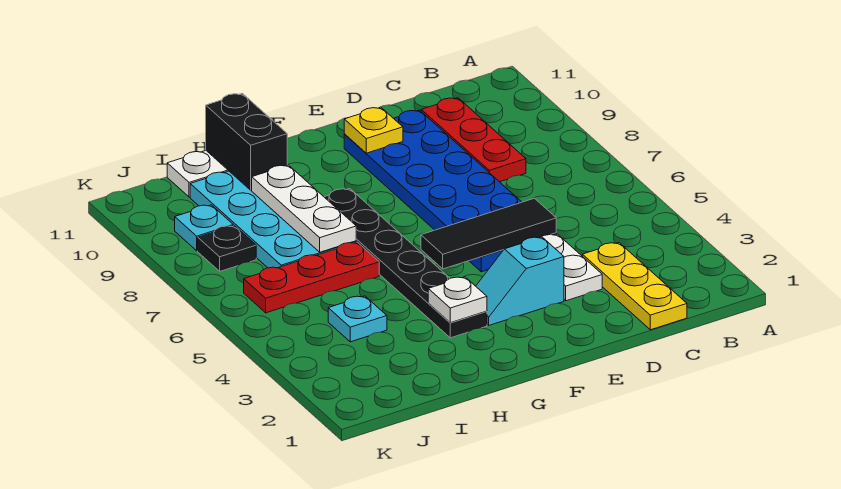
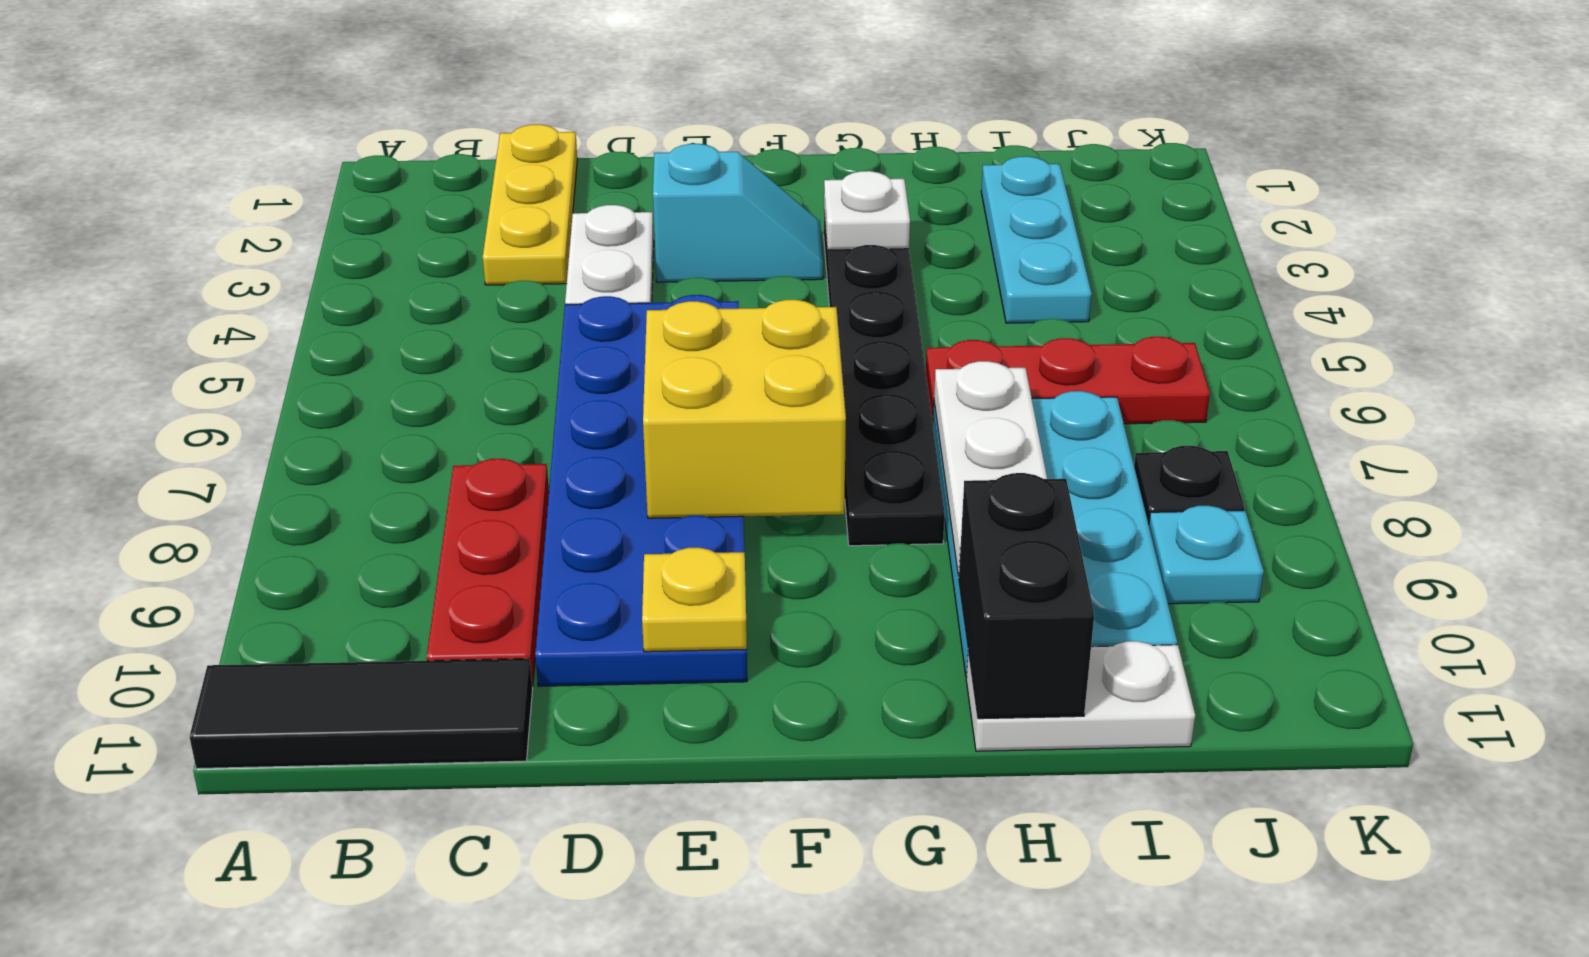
black tile D5:F5 level 2 -> black tile A11:C11 level 1
none -> yellow brick E7:F8 level 2
cyan plate I4 level 1 -> cyan plate I2:I4 level 1

